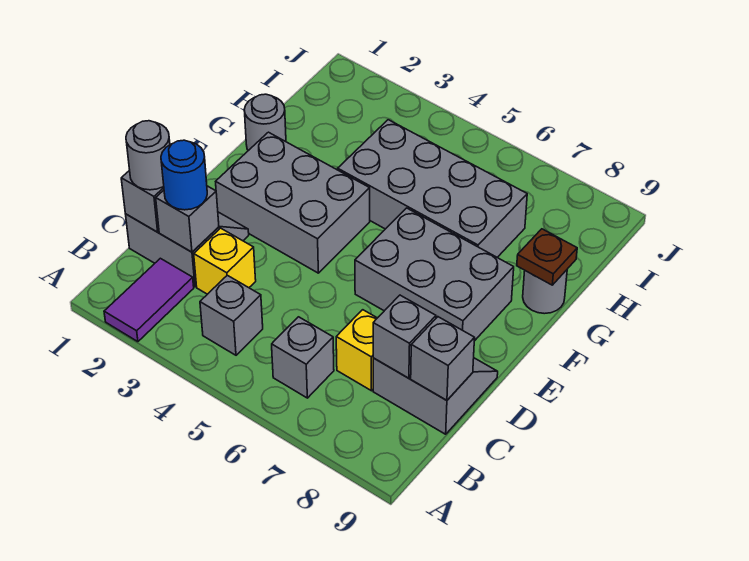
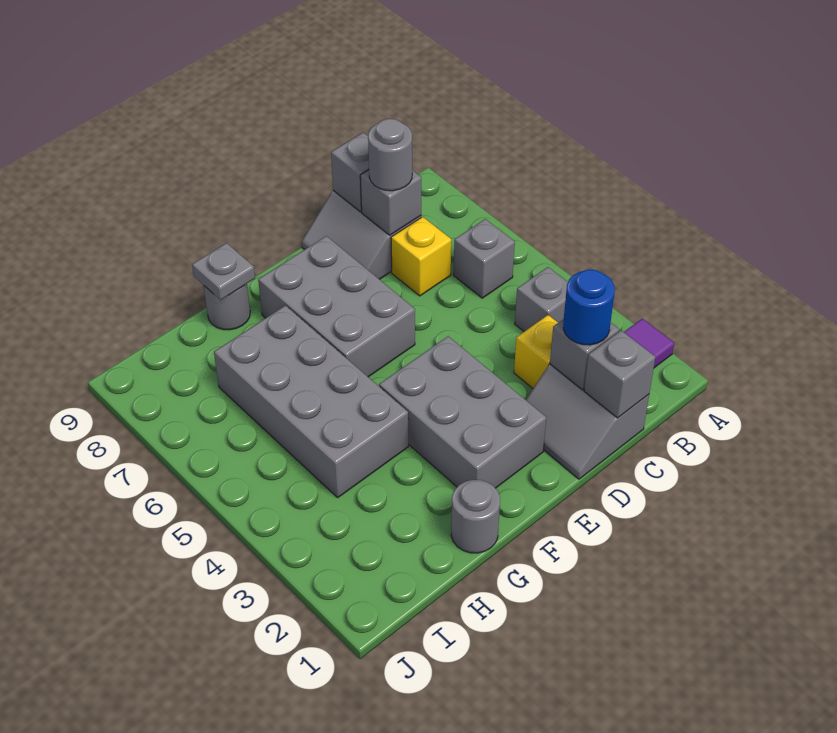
grey round brick C1 level 3 -> grey round brick C8 level 3
brown plate G9 level 2 -> grey plate G9 level 2

